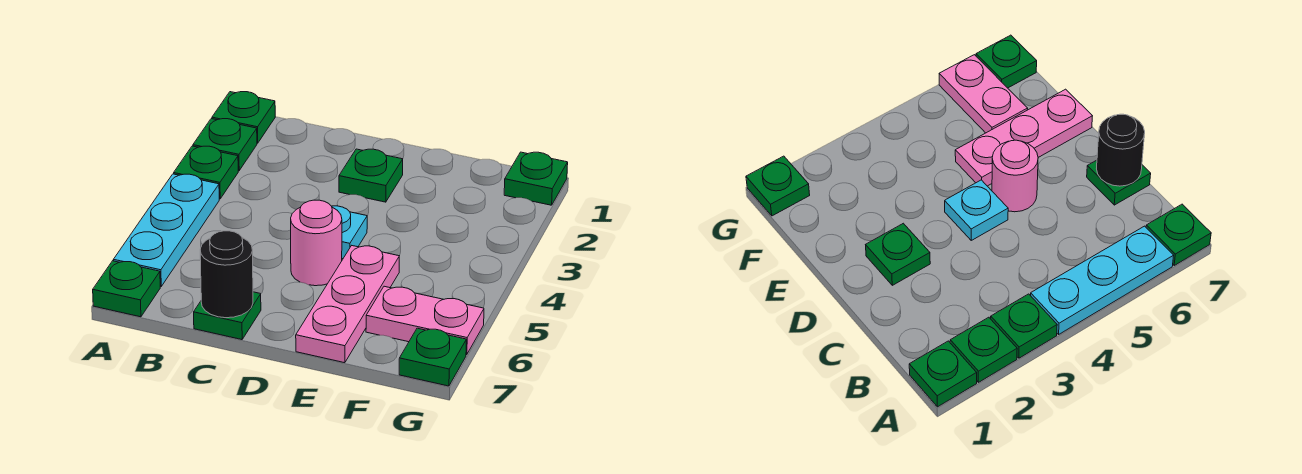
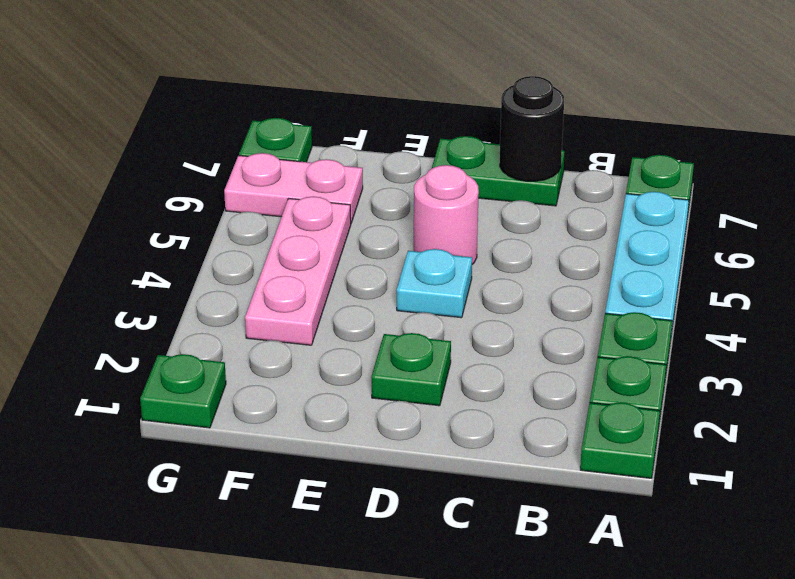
green plate C7 level 1 -> green plate C7:D7 level 1
pink plate E5:E7 level 1 -> pink plate F3:F5 level 1

